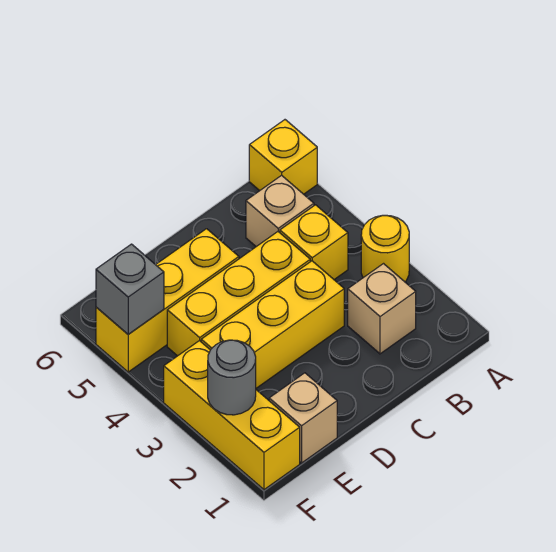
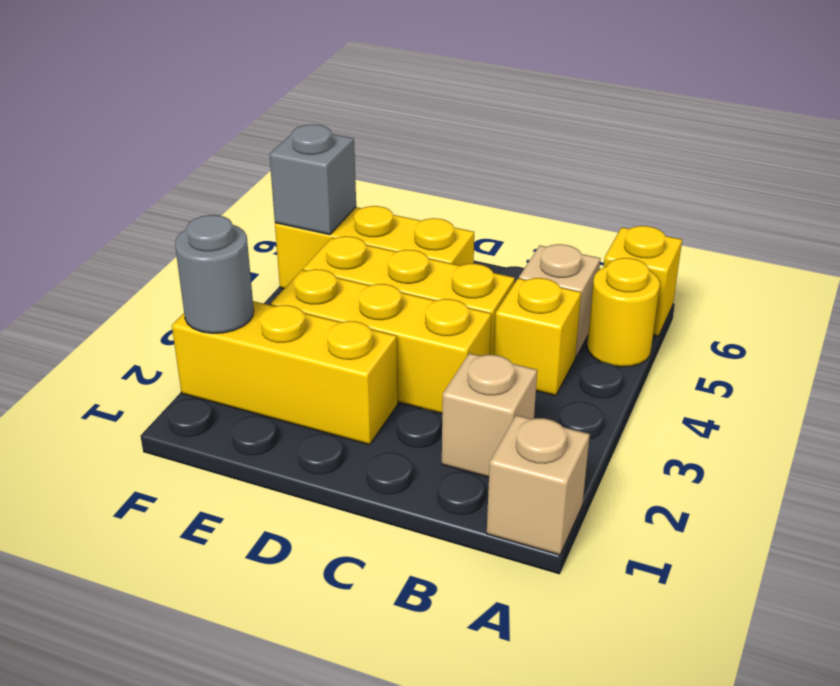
yellow round brick A3 level 1 -> yellow round brick A5 level 1
tan brick E1 level 1 -> tan brick A1 level 1
yellow brick F1:F3 level 1 -> yellow brick D2:F2 level 1

